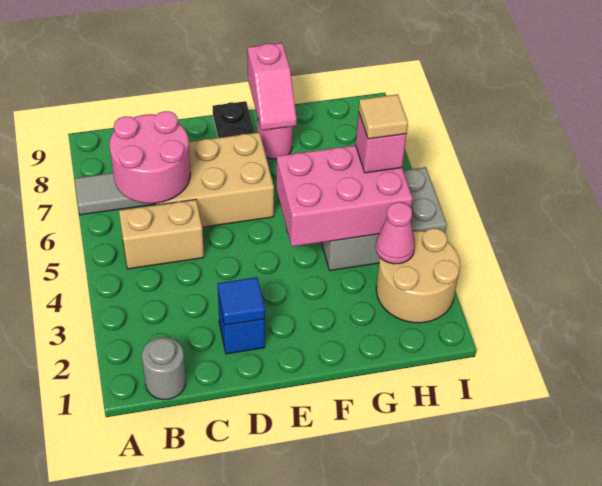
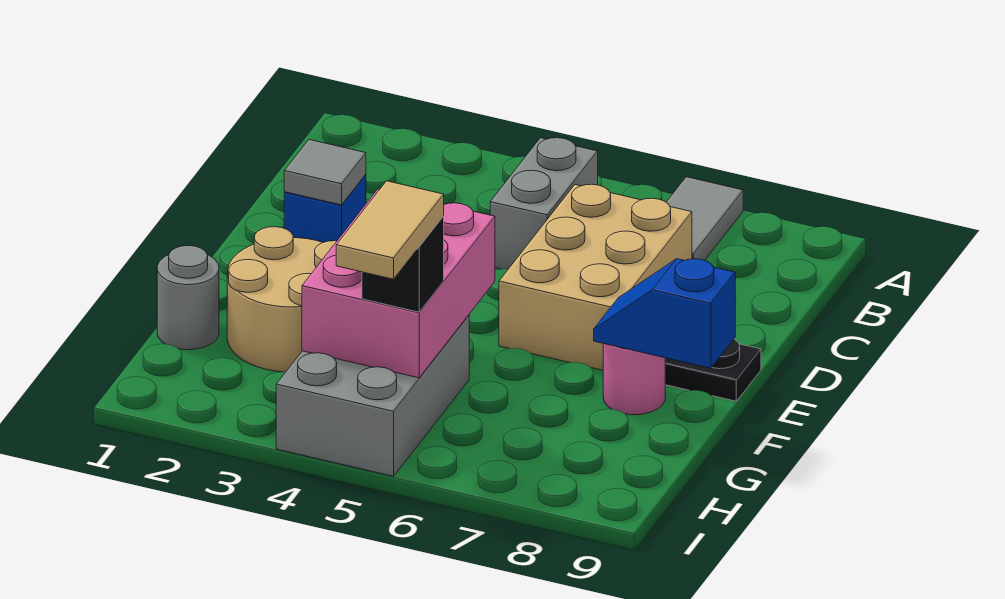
grey round brick B1 level 1 -> grey round brick G1 level 1
tan brick B5:C5 level 1 -> grey brick B5:C5 level 1
pink round brick B6:C7 level 2 -> none
blue tile D2 level 2 -> grey tile D2 level 2
pink slope F8:F9 level 2 top 9 -> blue slope F8:F9 level 2 top 9
tan round brick H2:I3 level 1 -> tan round brick F2:G3 level 1
pink cone H3 level 2 -> none
pink brick H5 level 3 -> black brick H5 level 3
tan tile H5 level 4 -> tan tile H5:I5 level 4

